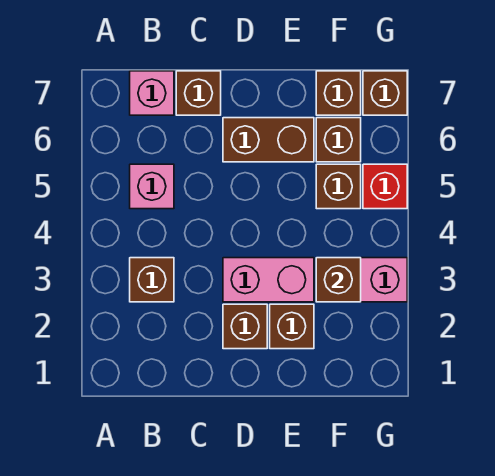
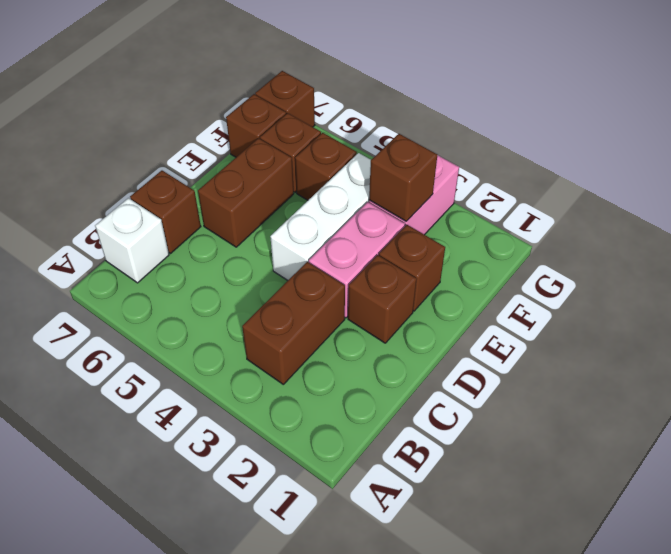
brown brick B3 level 1 -> brown brick B3:C3 level 1
pink brick B5 level 1 -> none
pink brick B7 level 1 -> white brick B7 level 1
none -> white brick D4:F4 level 1
red brick G5 level 1 -> none

